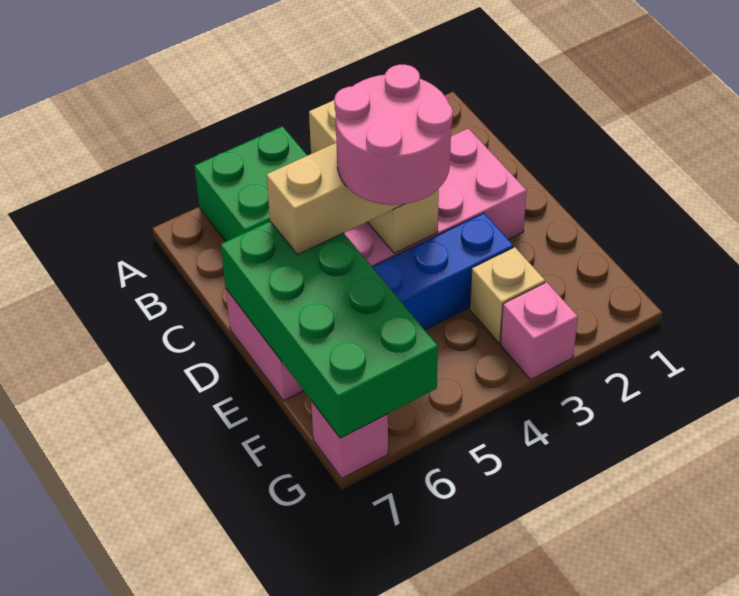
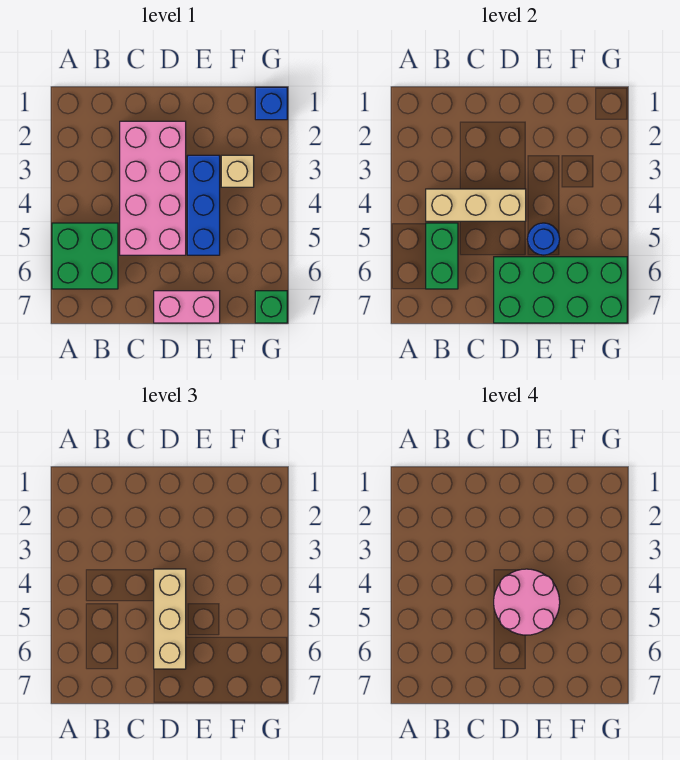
none -> green brick B5:B6 level 2
none -> blue round brick E5 level 2
none -> blue brick G1 level 1
pink brick G3 level 1 -> none
pink brick G7 level 1 -> green brick G7 level 1

